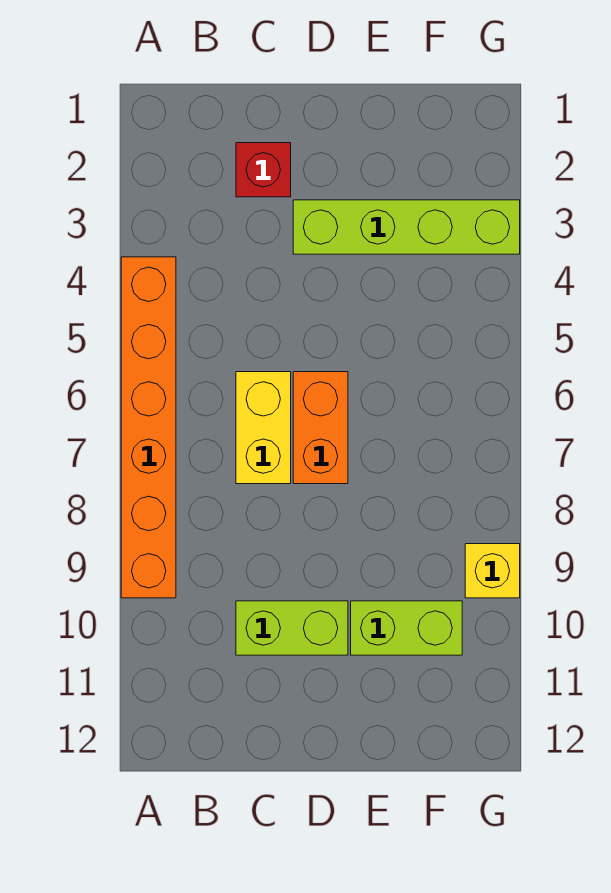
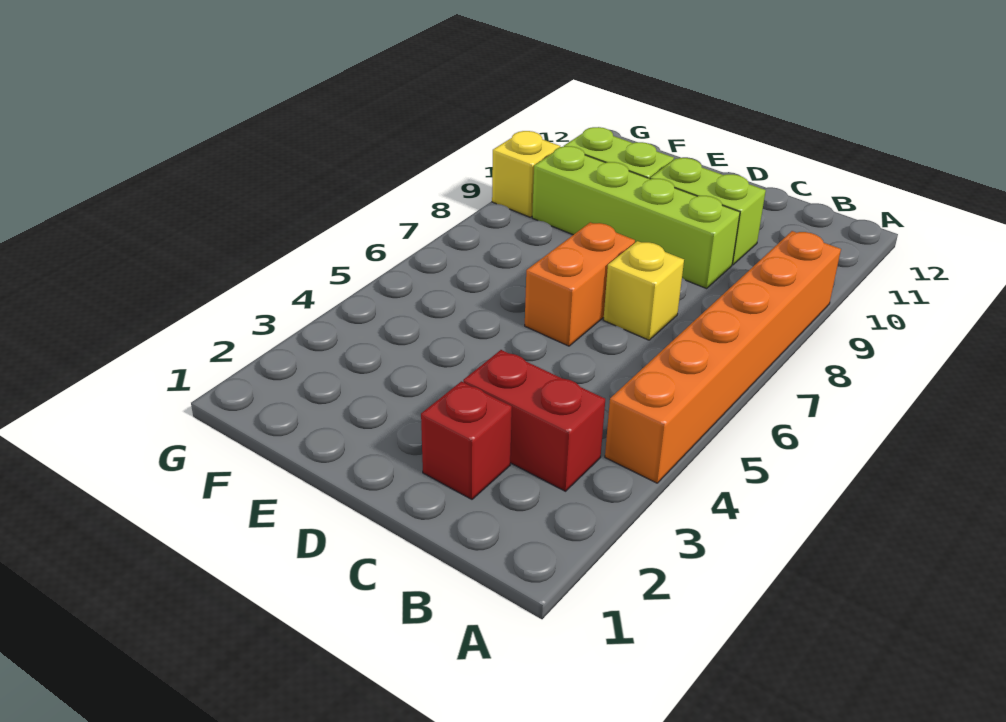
none -> red brick B3:C3 level 1
yellow brick C6:C7 level 1 -> yellow brick C7 level 1
lime brick D3:G3 level 1 -> lime brick C9:F9 level 1

